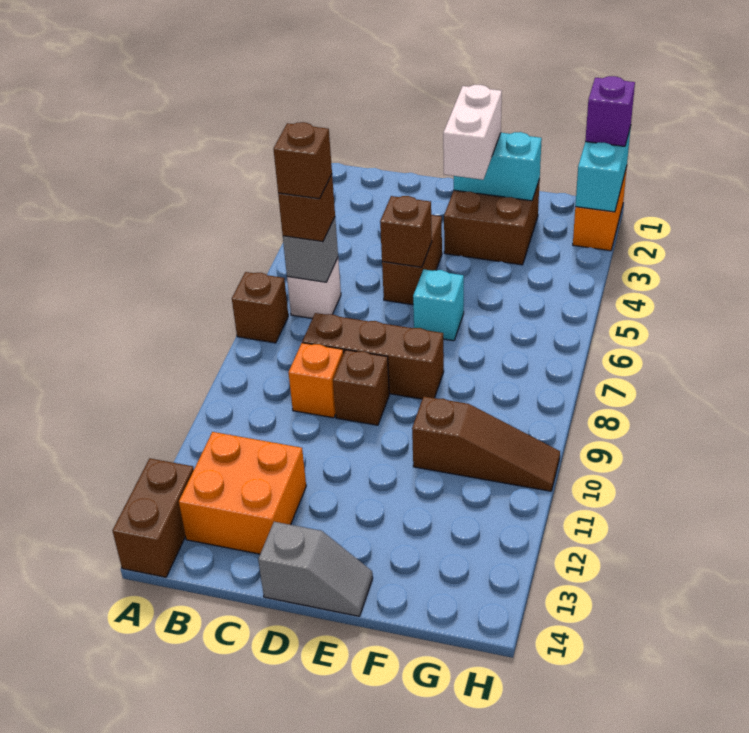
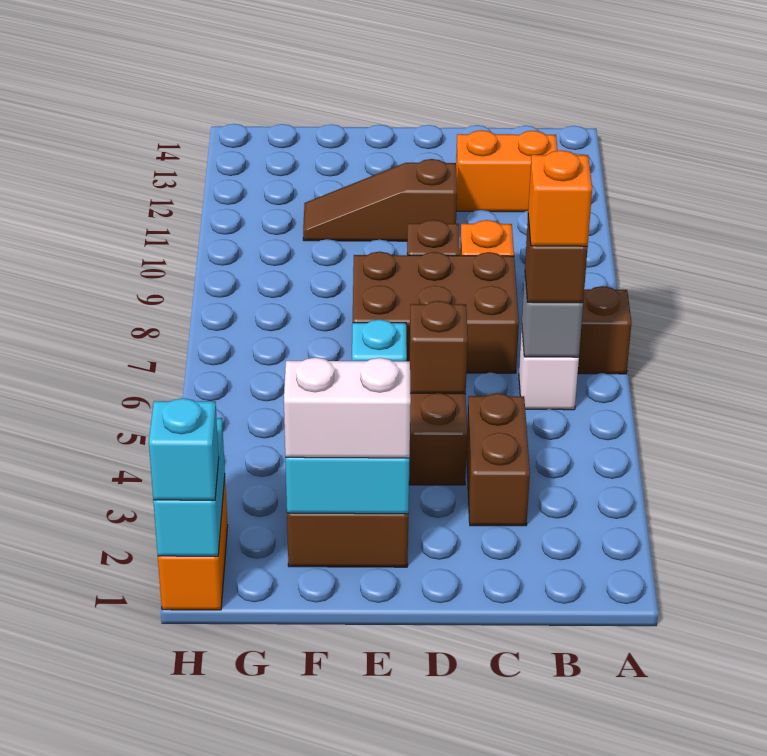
brown brick A13:A14 level 1 -> brown brick C3:C4 level 1
brown brick B6 level 4 -> orange brick B6 level 4
orange brick B12:C13 level 1 -> orange brick B12:C12 level 1
brown brick C8:E8 level 1 -> brown brick C7:E8 level 1
grey slope D14:E14 level 1 top D -> none
white brick E2:E3 level 3 -> white brick E2:F2 level 3
brown slope F10:H10 level 1 top F -> brown slope D11:F11 level 1 top D
purple brick H1 level 3 -> cyan brick H1 level 3

